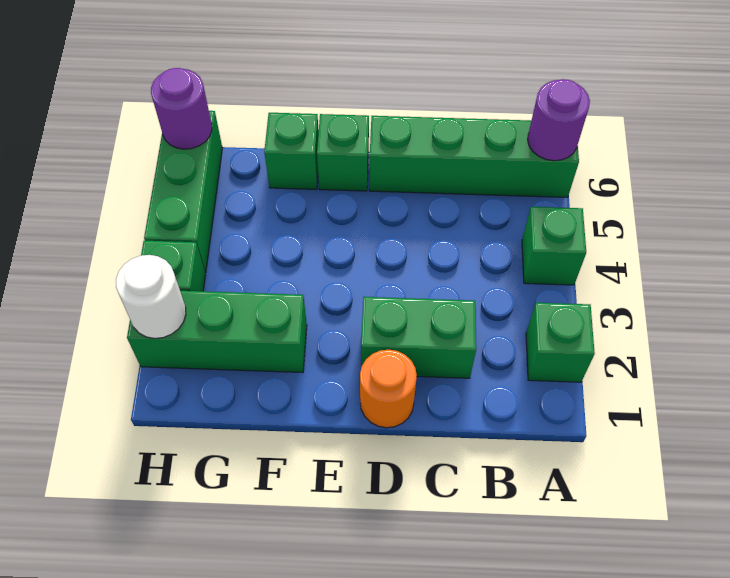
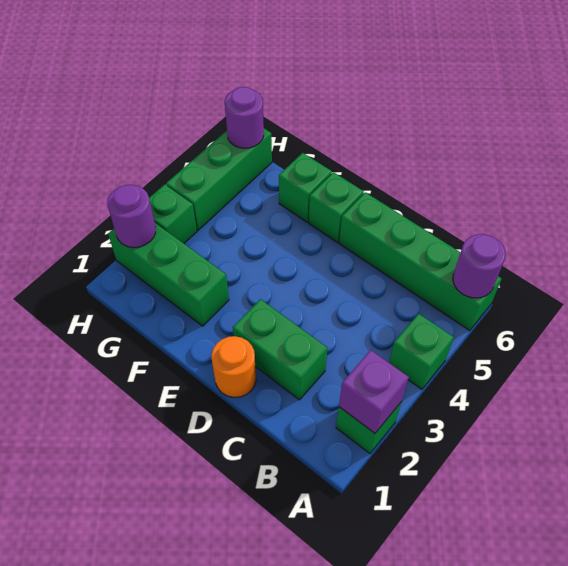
none -> purple brick A2 level 2
white round brick H2 level 2 -> purple round brick H2 level 2

